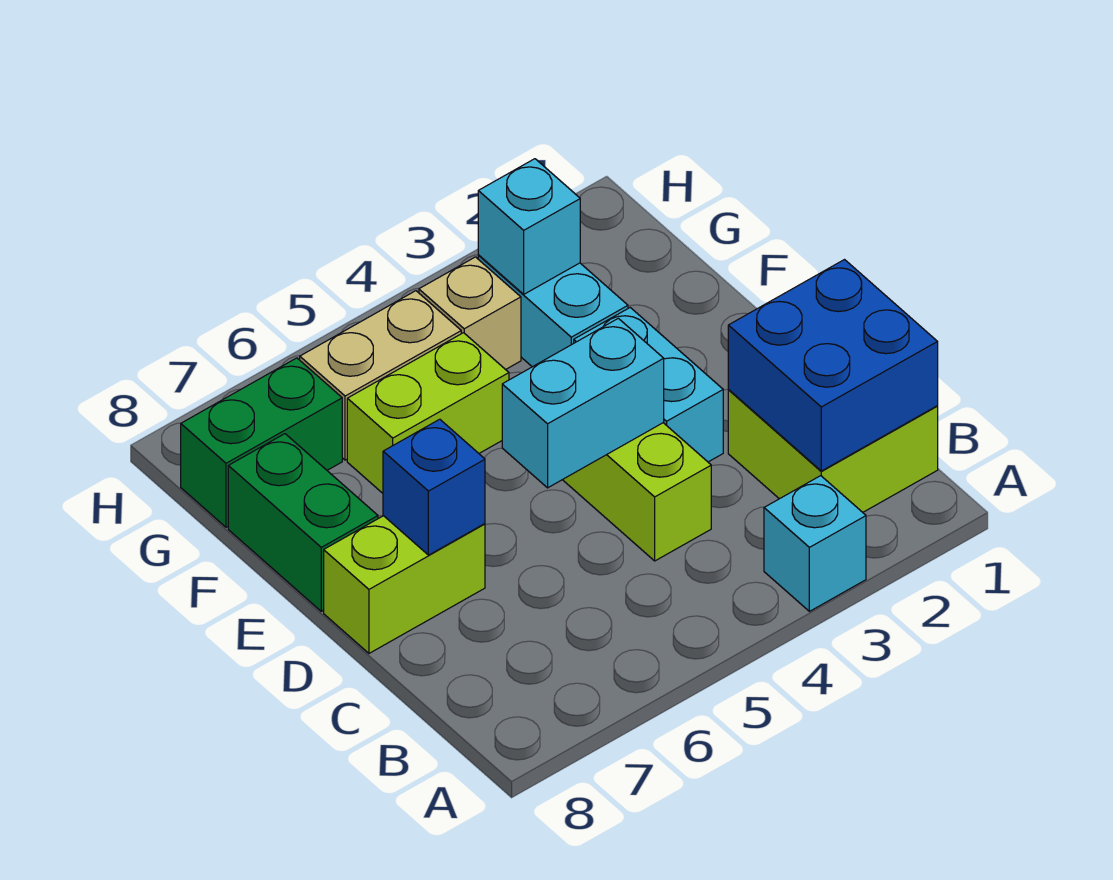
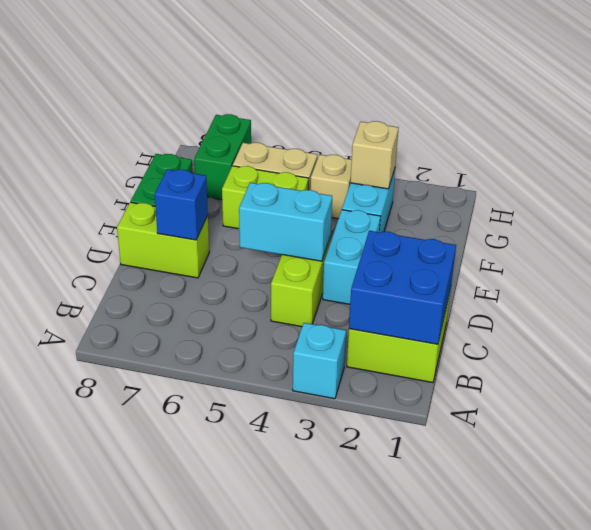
cyan brick G3 level 2 -> tan brick G3 level 2
green brick G7:G8 level 1 -> green brick G7:H7 level 1

